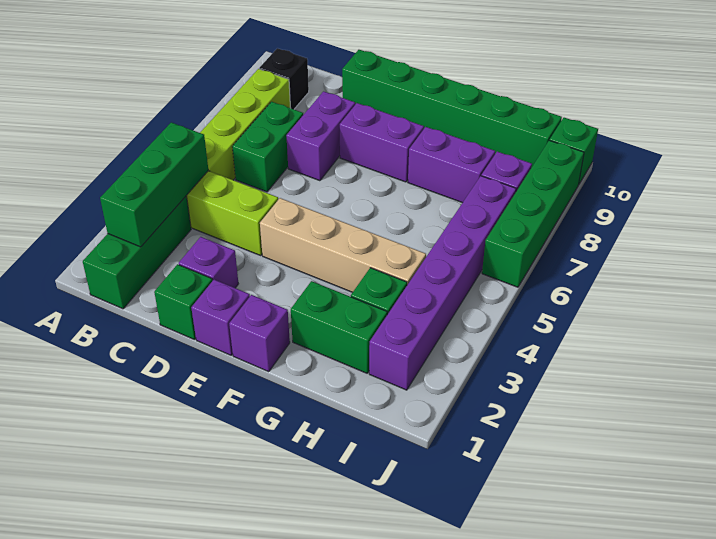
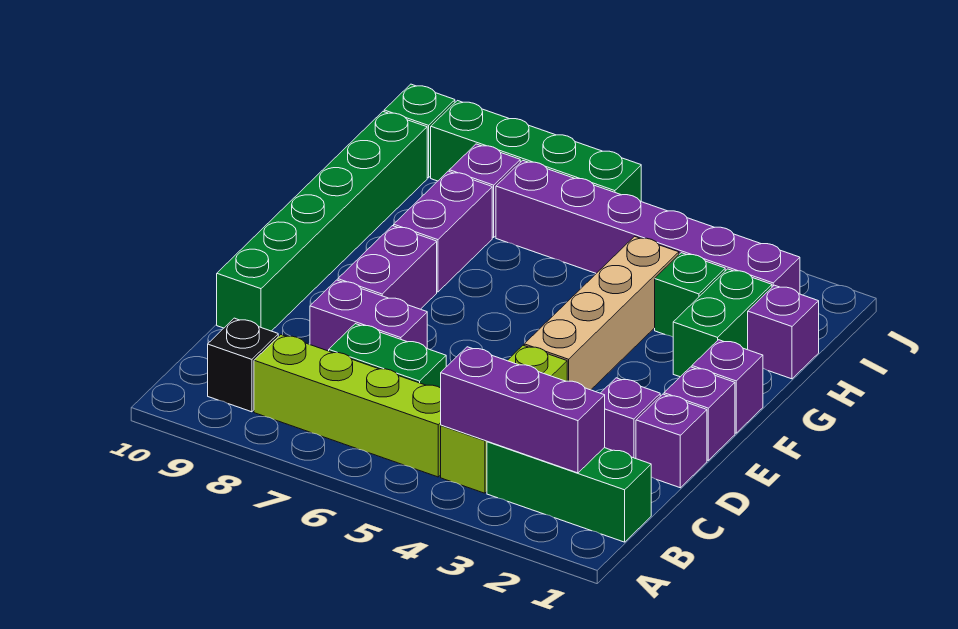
green brick B2:B4 level 2 -> purple brick B2:B4 level 2
green brick D1 level 1 -> purple brick D1 level 1
none -> purple brick H1 level 1

